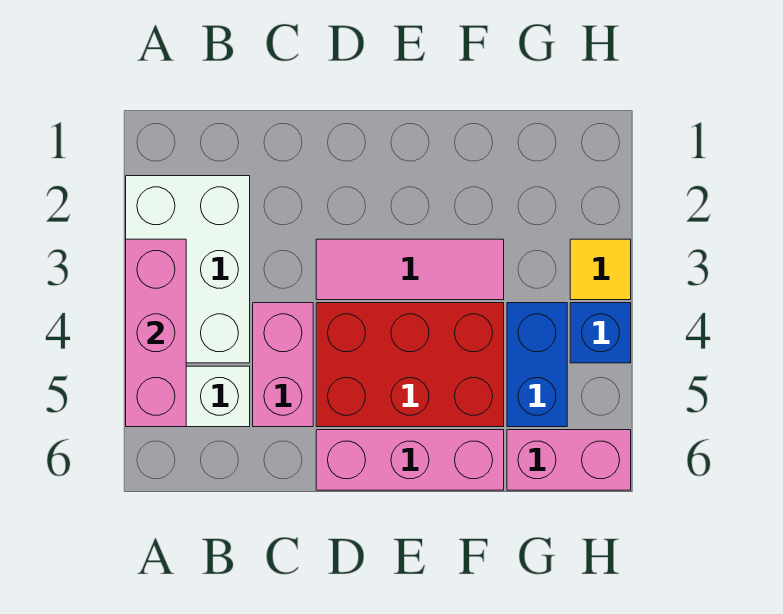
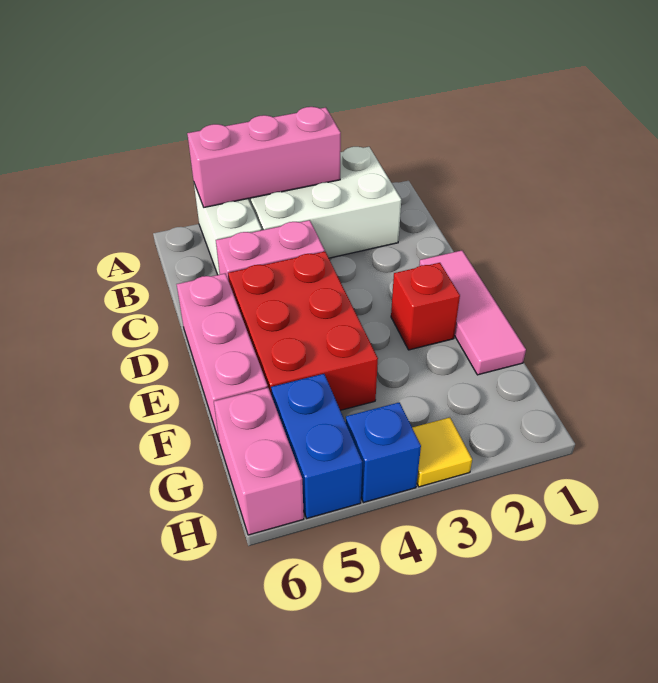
pink tile D3:F3 level 1 -> pink tile D1:F1 level 1
none -> red brick E2 level 1
blue brick G4:G5 level 1 -> blue brick G5:H5 level 1

